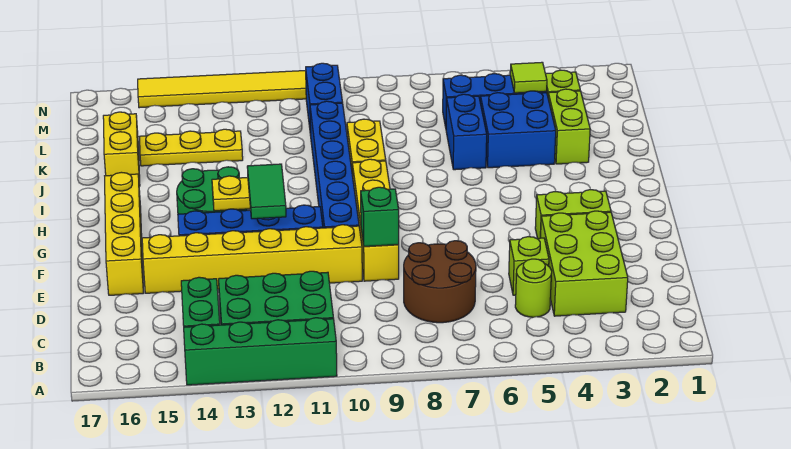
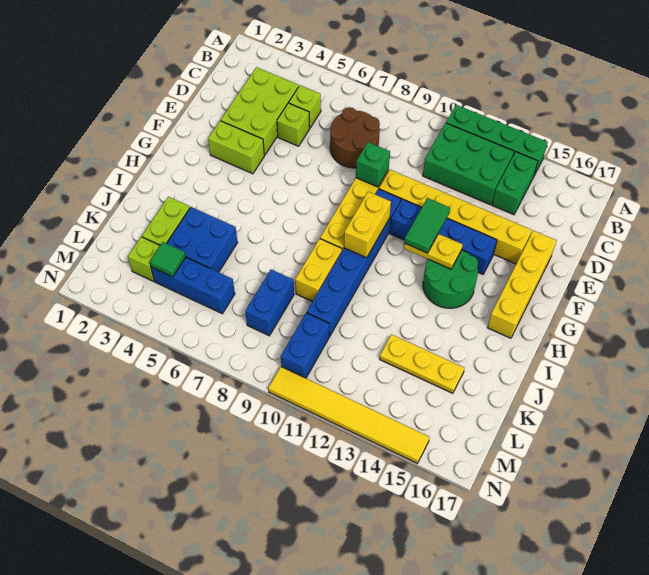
lime round brick C5 level 1 -> lime brick C5 level 1
blue brick J6:K6 level 1 -> blue brick K8:L8 level 1
yellow brick J16:K16 level 1 -> yellow brick G10:H10 level 2
lime tile L4 level 2 -> green tile L4 level 2

